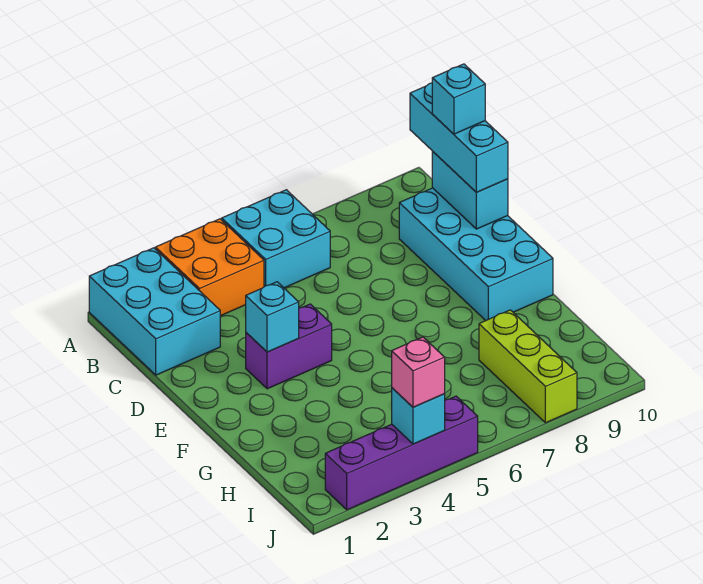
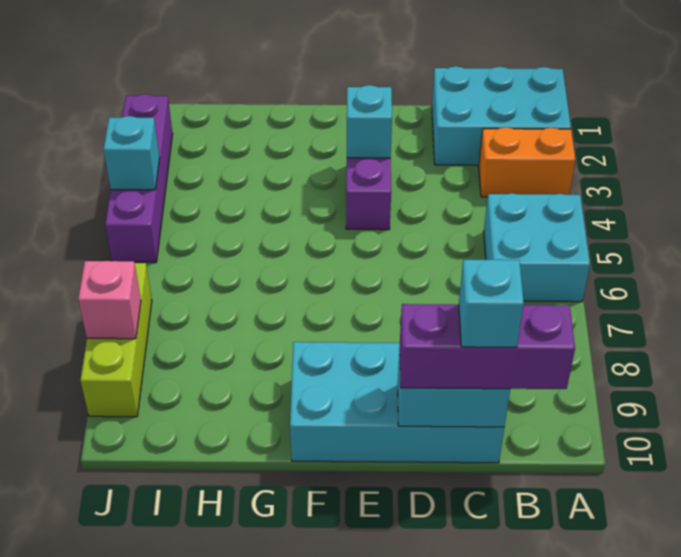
orange brick A3:B4 level 1 -> orange brick A3:B3 level 1
cyan brick B10:D10 level 3 -> purple brick B10:D10 level 3
lime brick H8:J8 level 1 -> lime brick J7:J9 level 1
pink brick J4 level 3 -> pink brick J8 level 2

